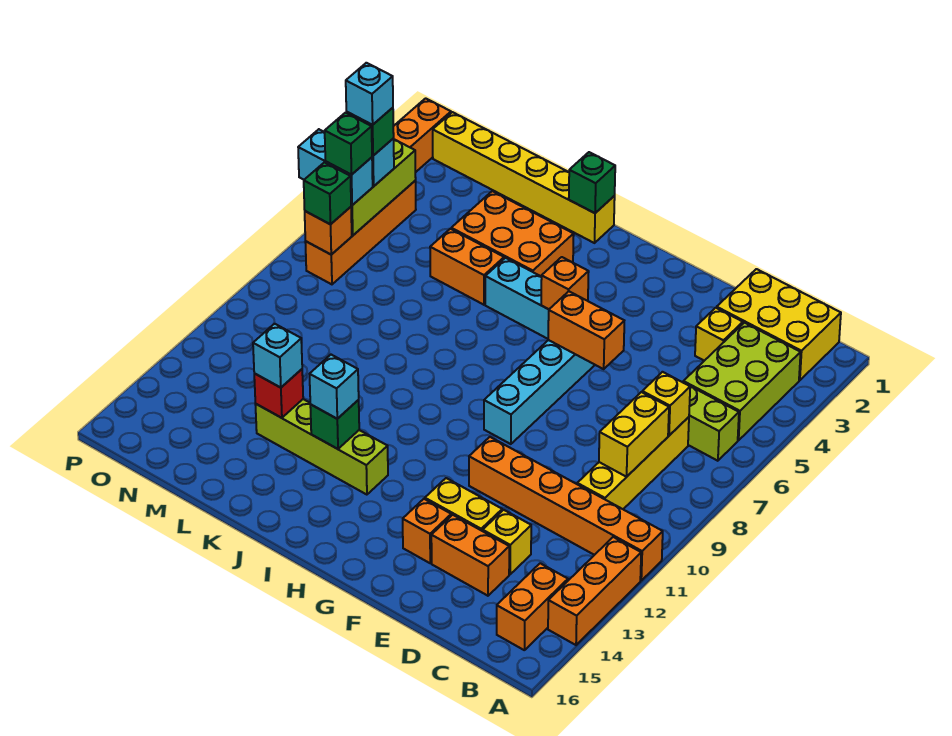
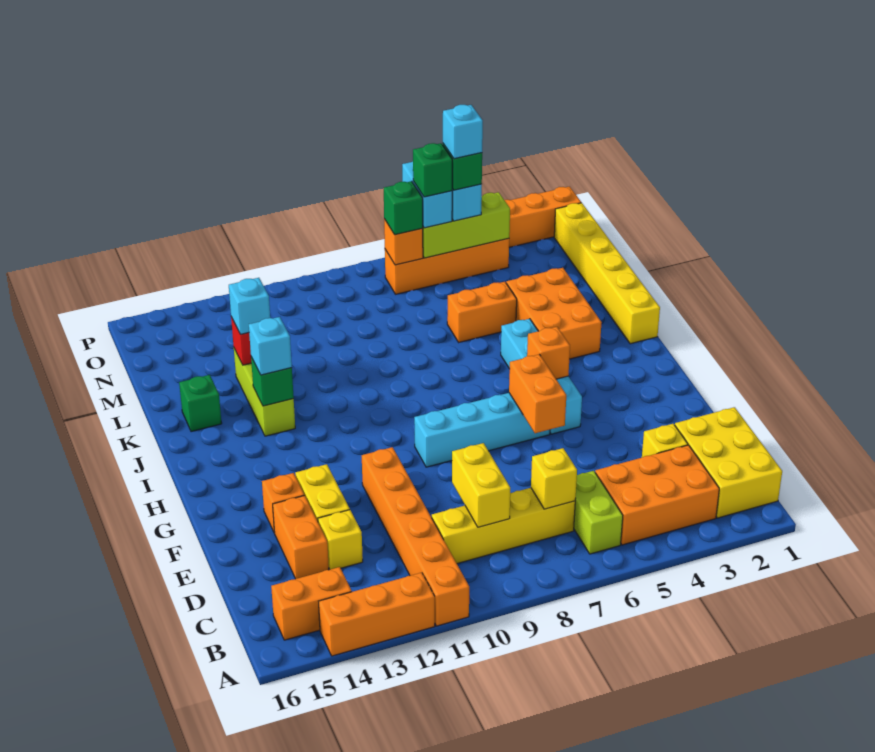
lime brick B3:C5 level 1 -> orange brick B3:C5 level 1
yellow brick C8:C9 level 2 -> yellow brick C9:D9 level 2
lime brick I13:L13 level 1 -> lime brick J13:L13 level 1
green brick J1 level 2 -> green brick K15 level 1
orange brick K5:L5 level 1 -> orange brick L5:L6 level 1

